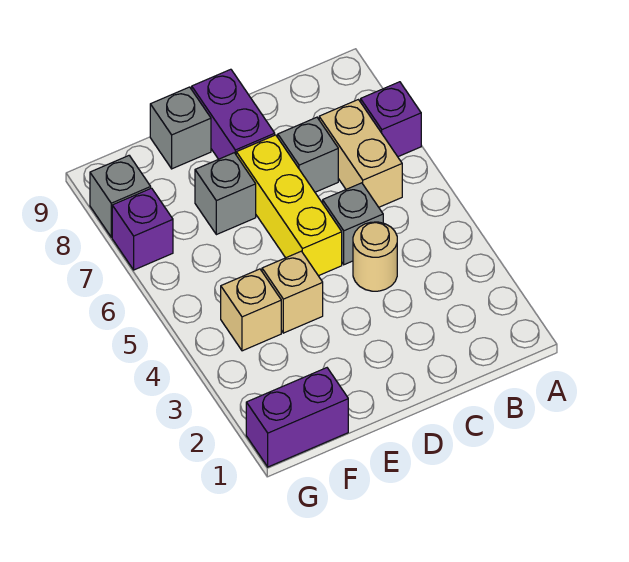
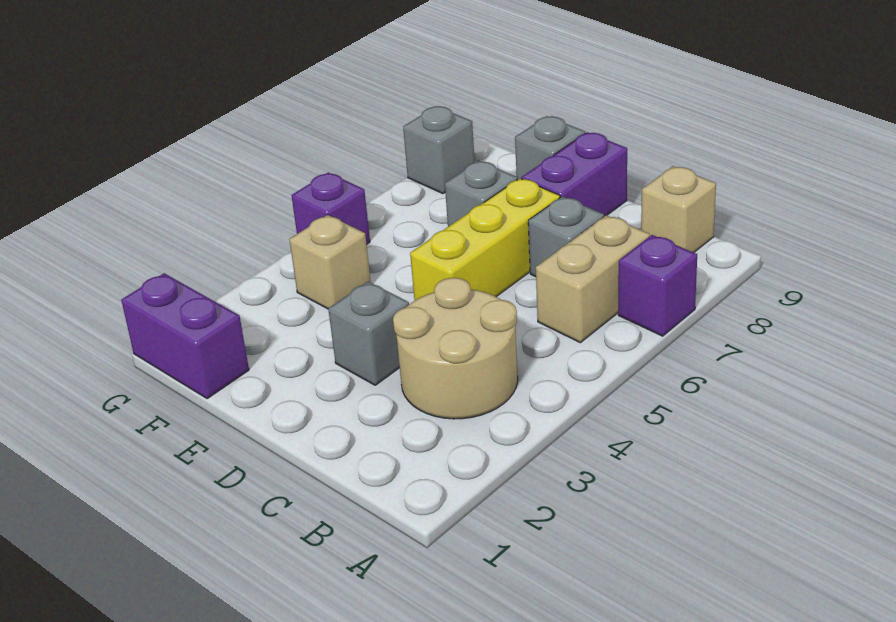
tan round brick C4 level 1 -> tan round brick B3:C4 level 1
grey brick C5 level 1 -> grey brick D3 level 1
tan brick E4 level 1 -> tan brick B9 level 1
purple brick G7 level 1 -> purple brick G5 level 1

